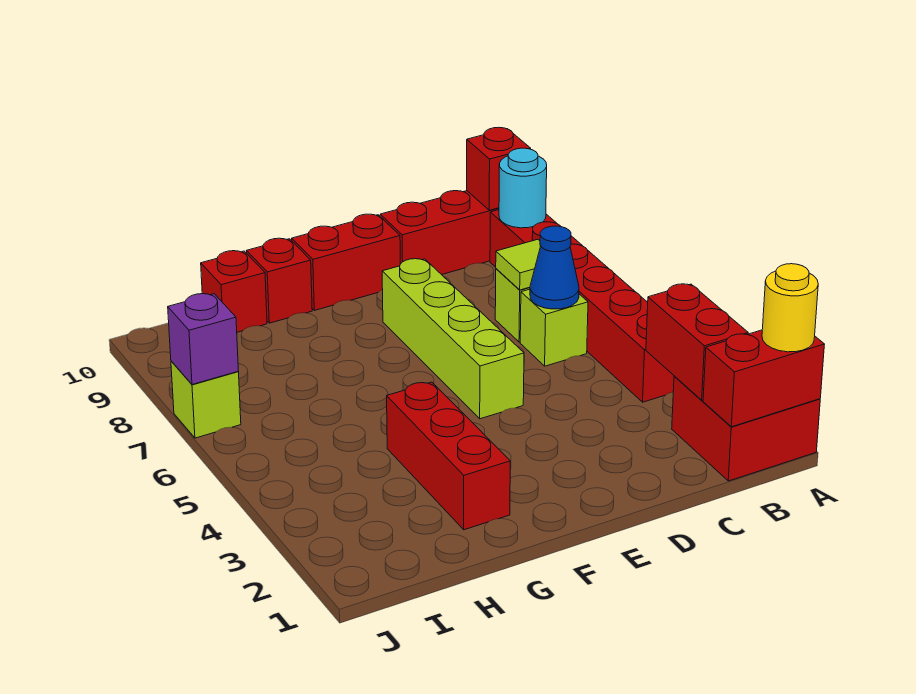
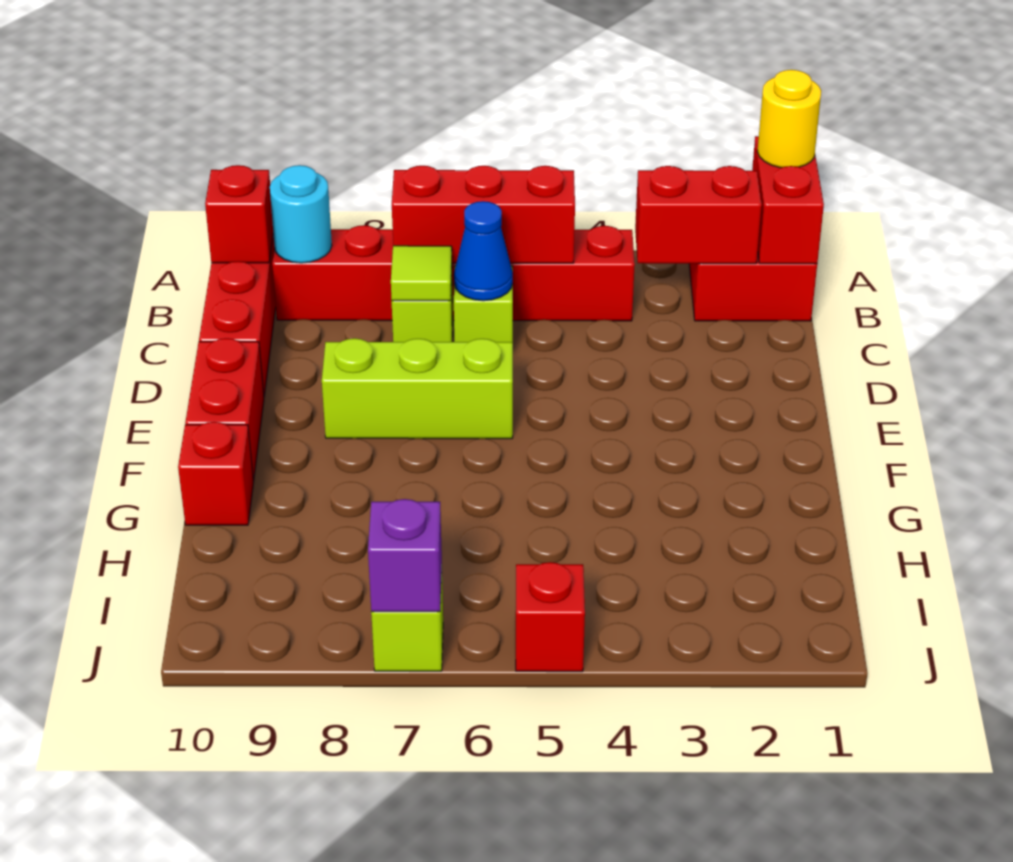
lime brick E5:E8 level 1 -> lime brick E6:E8 level 1
red brick G2:G4 level 1 -> red brick B5:B7 level 2
red brick H10 level 1 -> red brick J5 level 1

